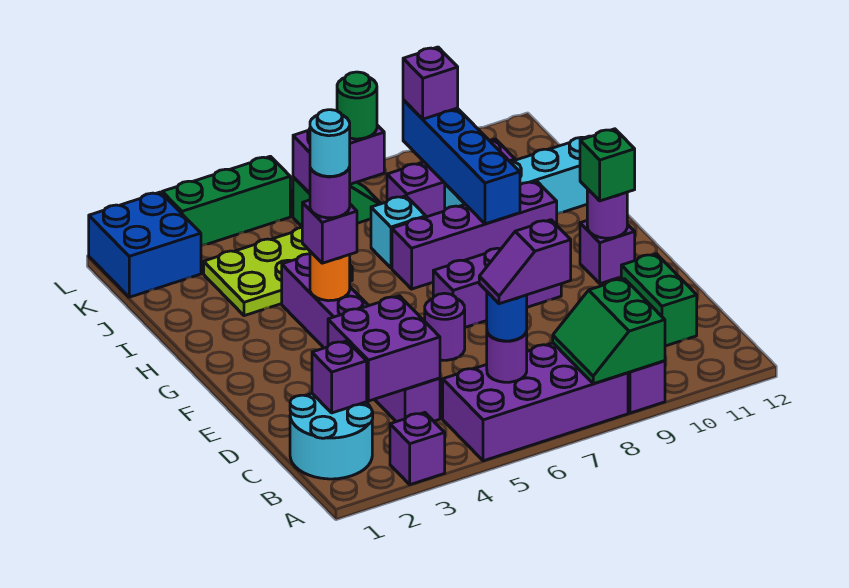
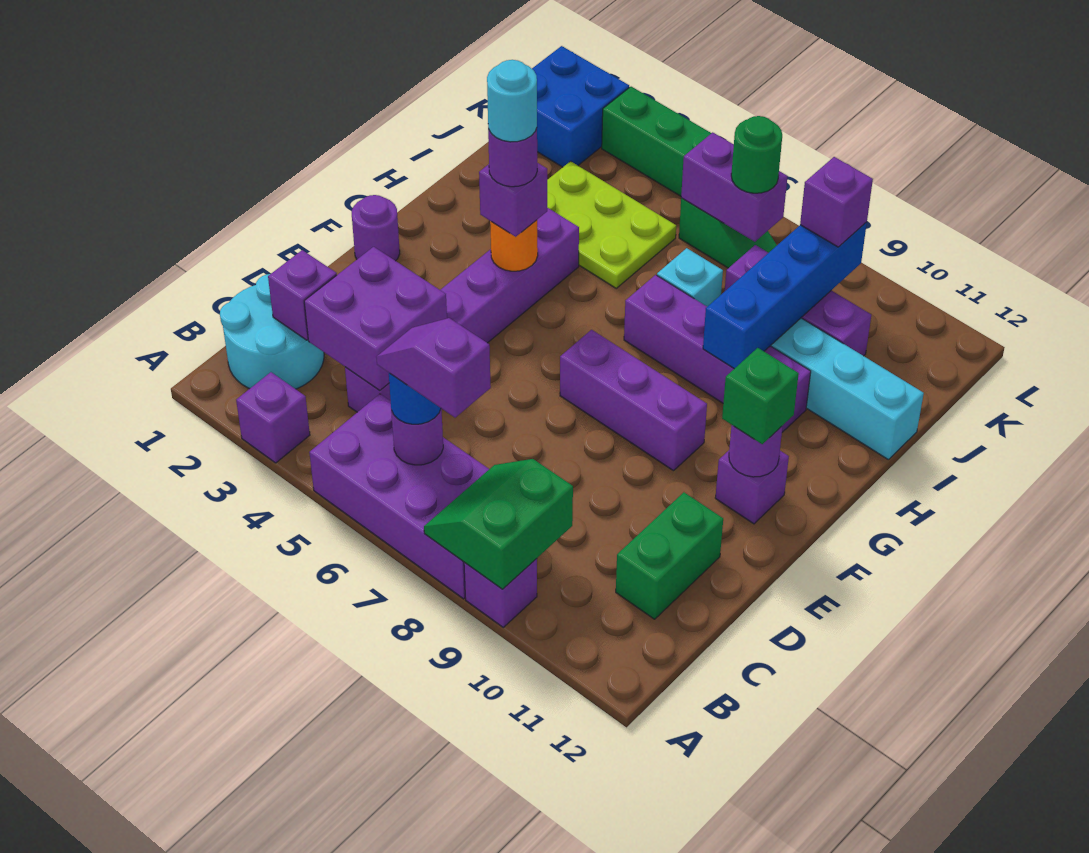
purple round brick E6 level 1 -> purple round brick F1 level 1

